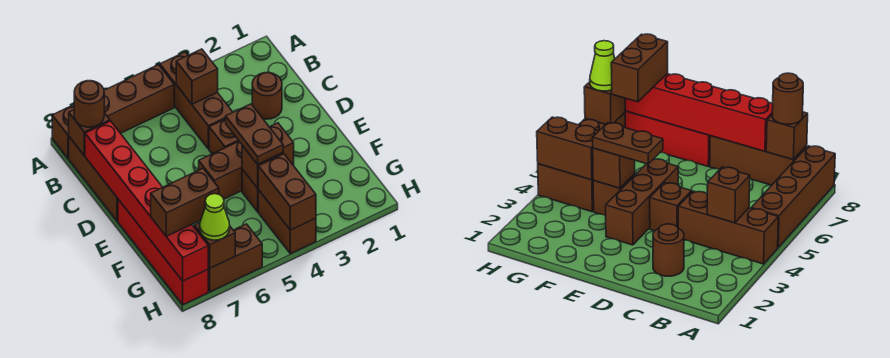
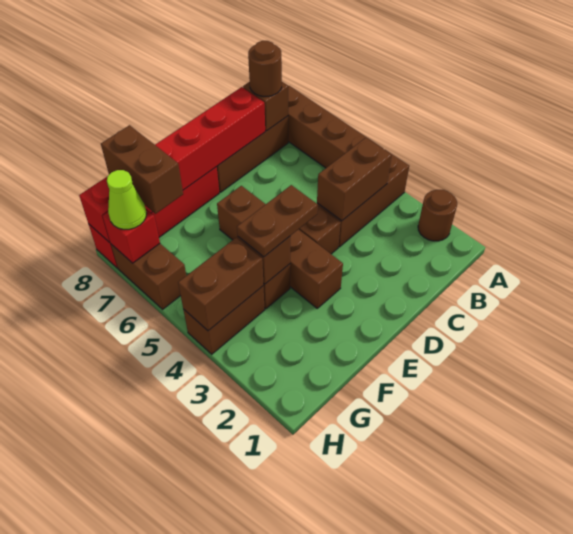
brown brick B4 level 2 -> brown brick B4:C4 level 2
brown round brick C2 level 1 -> brown round brick A2 level 1
brown brick E3:E5 level 1 -> brown brick E3:E6 level 1
brown brick H7 level 2 -> red brick H7 level 2

